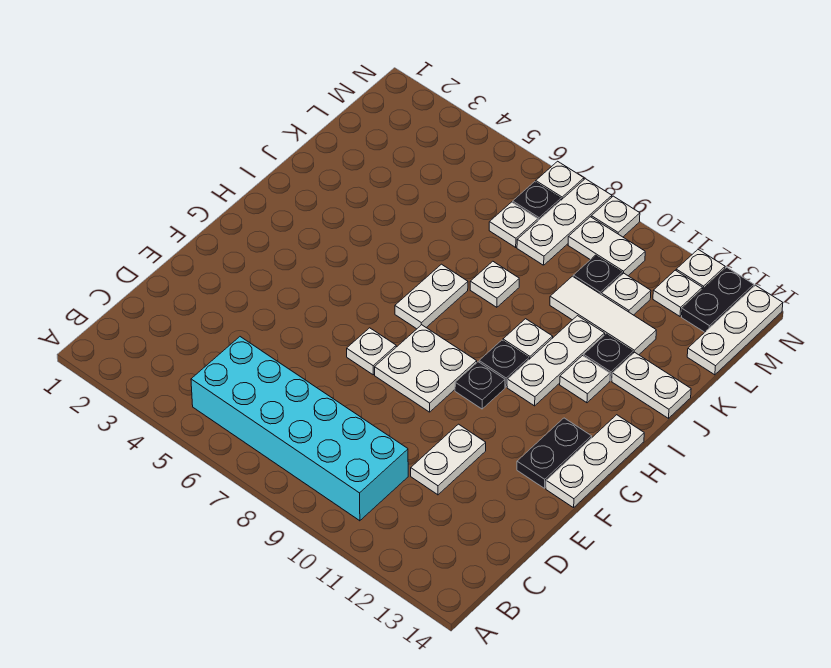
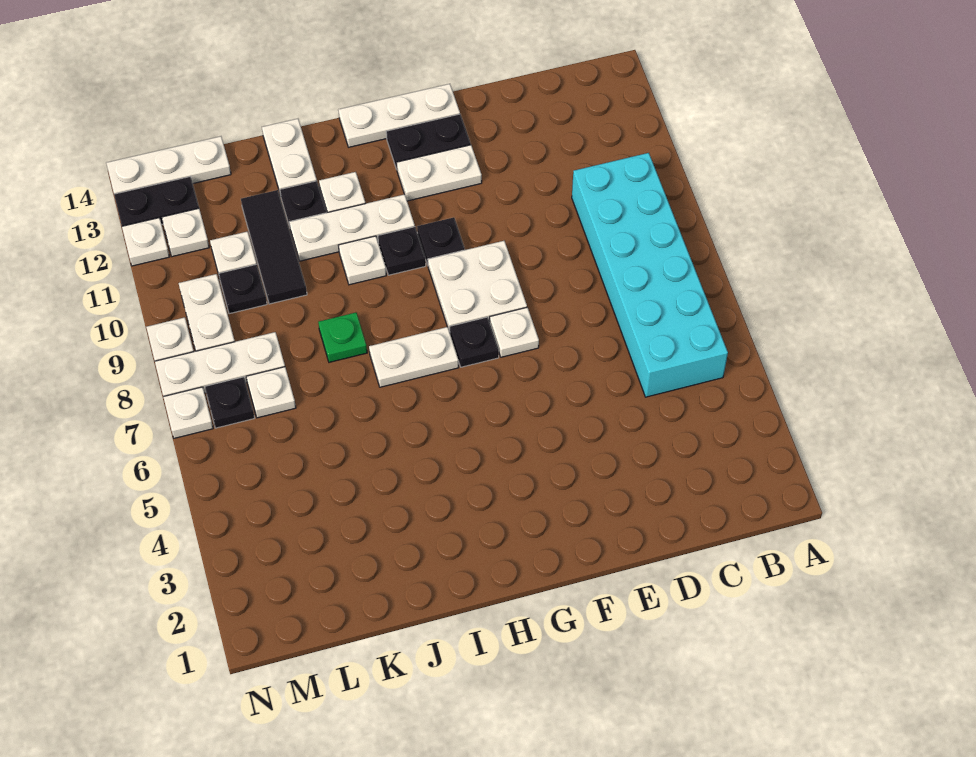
white plate D11:E11 level 1 -> white plate F12:G12 level 1
none -> black plate G7 level 1
white plate J8 level 1 -> green plate J8 level 1
white tile K10:K12 level 1 -> black tile K10:K12 level 1

